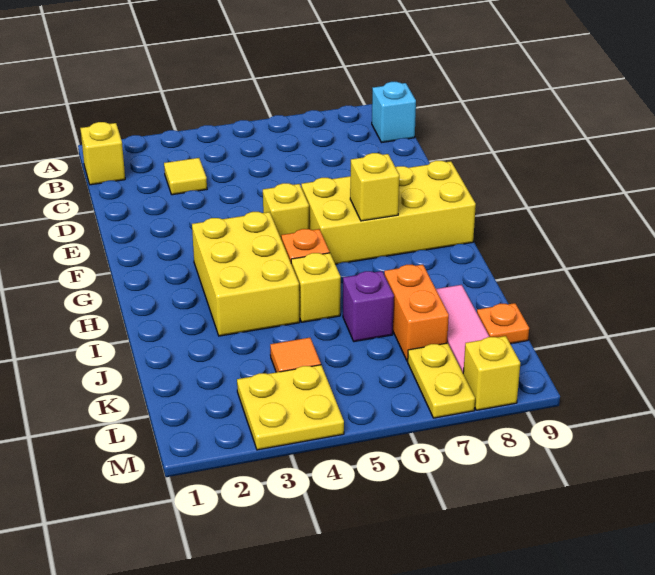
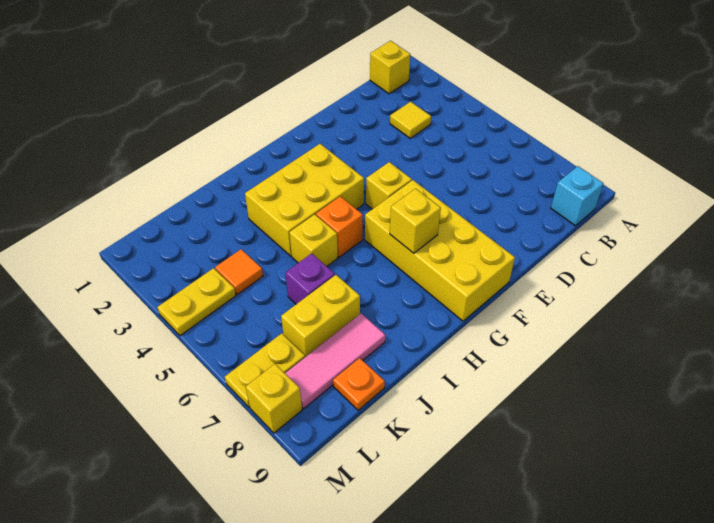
orange brick J7:K7 level 1 -> yellow brick J7:K7 level 1
yellow plate L3:M4 level 1 -> yellow plate L4:M4 level 1

